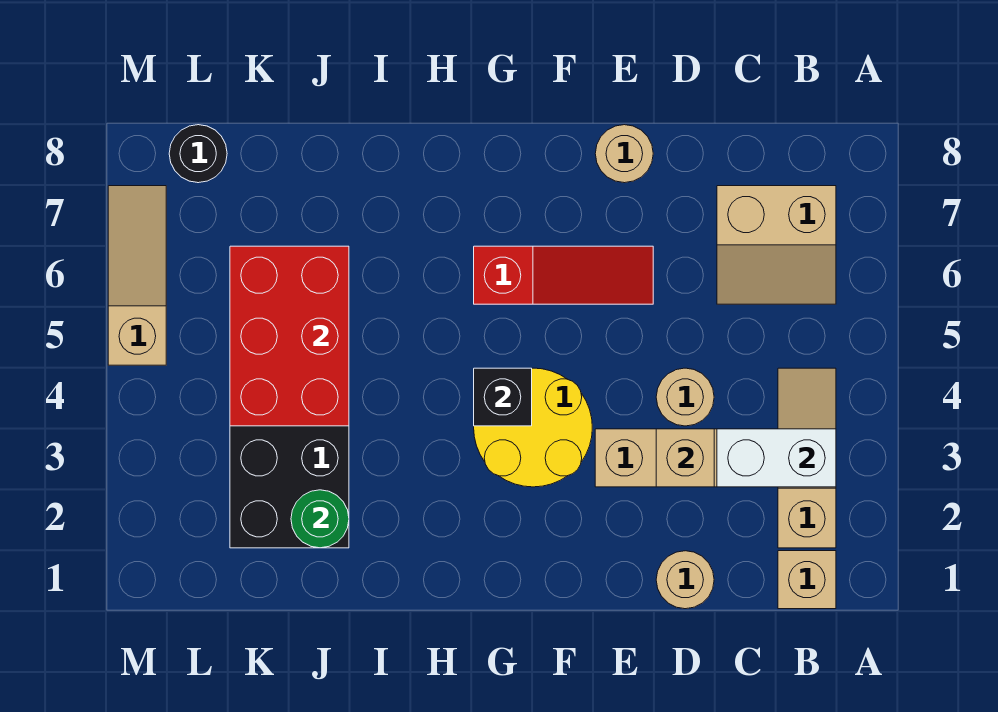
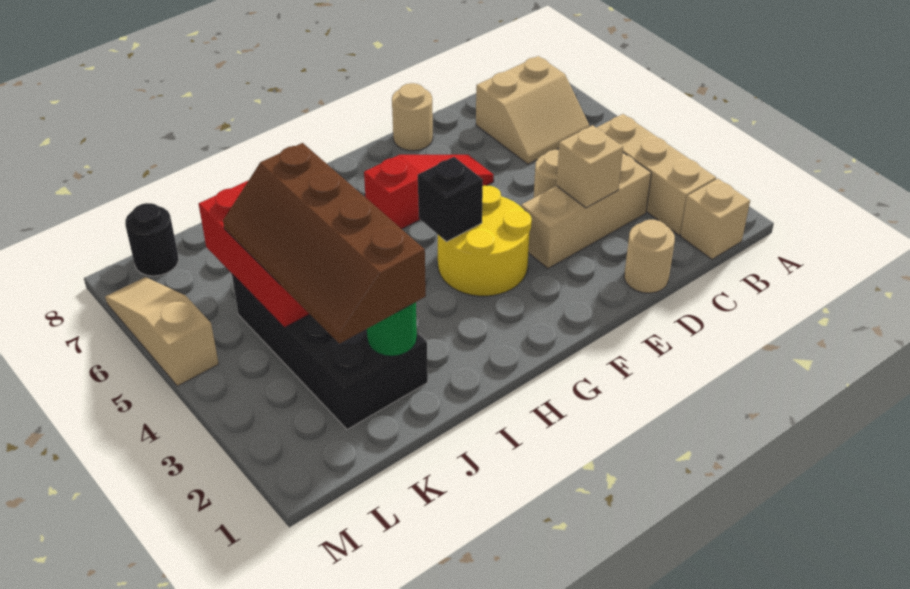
tan slope B2:B4 level 1 top 2 -> tan brick B2:B4 level 1
white brick B3:C3 level 2 -> none
none -> brown slope J2:K5 level 3 top J

